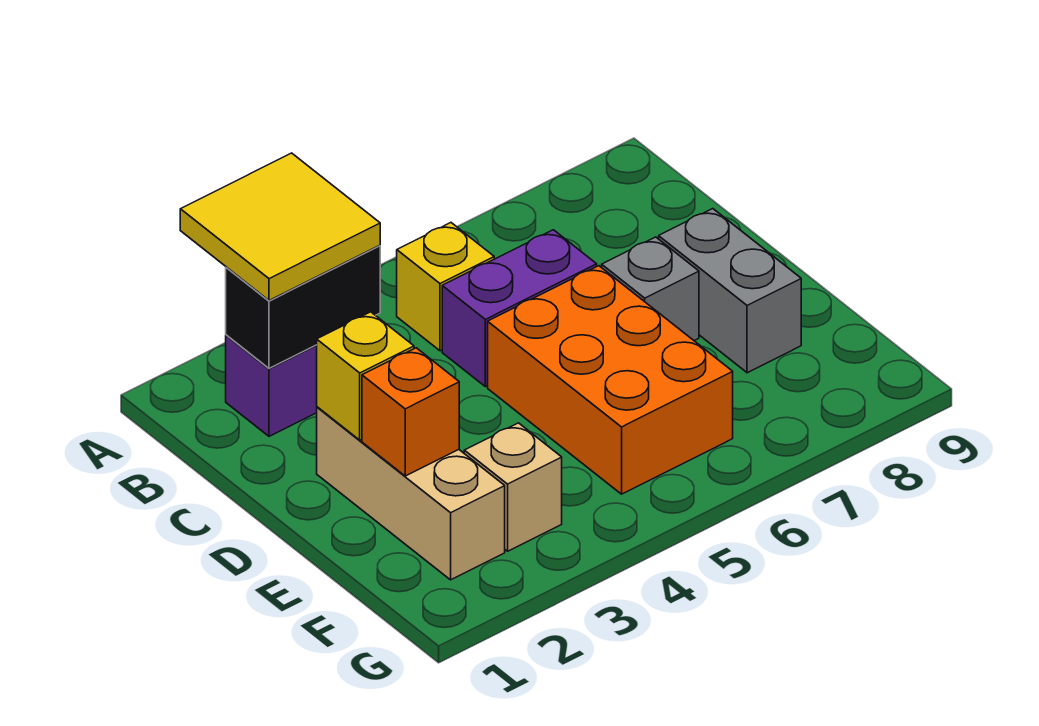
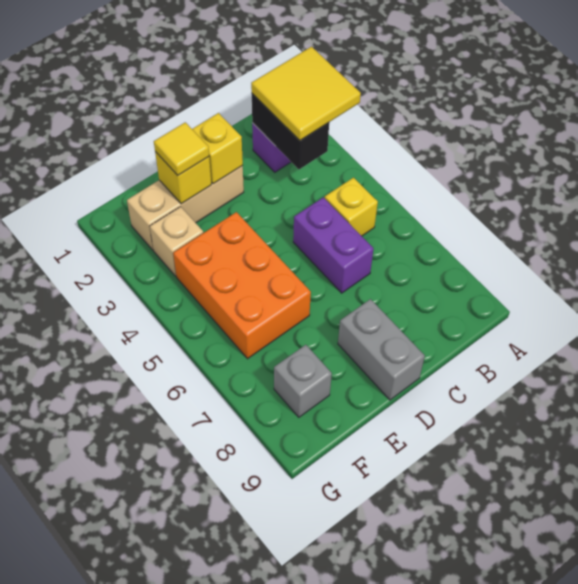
orange brick D5:F6 level 1 -> orange brick E4:F6 level 1
grey brick D7 level 1 -> grey brick F8 level 1
grey brick D8:E8 level 1 -> grey brick D8:D9 level 1
orange brick E2 level 2 -> yellow brick E2 level 2
none -> yellow tile E2 level 3

